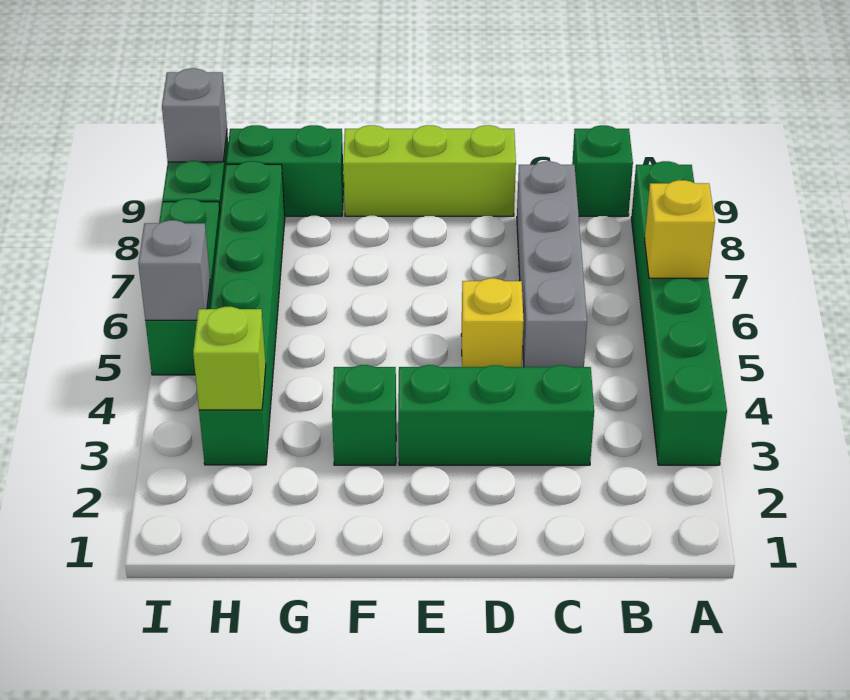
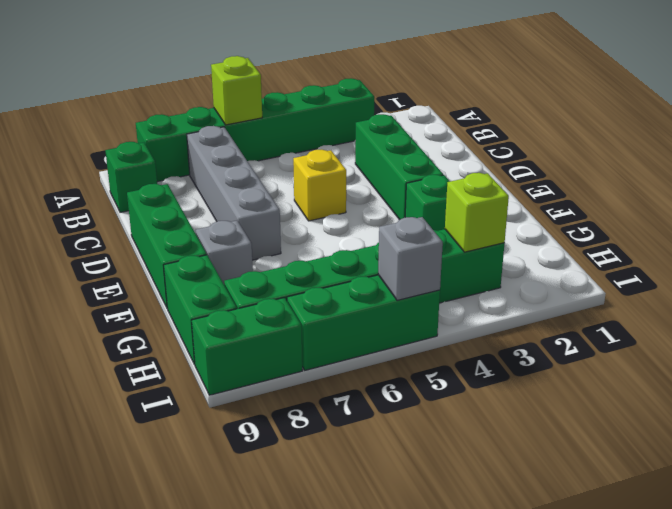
yellow brick A6 level 2 -> lime brick A6 level 2
grey brick C5:C8 level 1 -> grey brick B7:E7 level 1
lime brick D9:F9 level 1 -> green brick D9:F9 level 1
grey brick I9 level 2 -> grey brick F8 level 1

